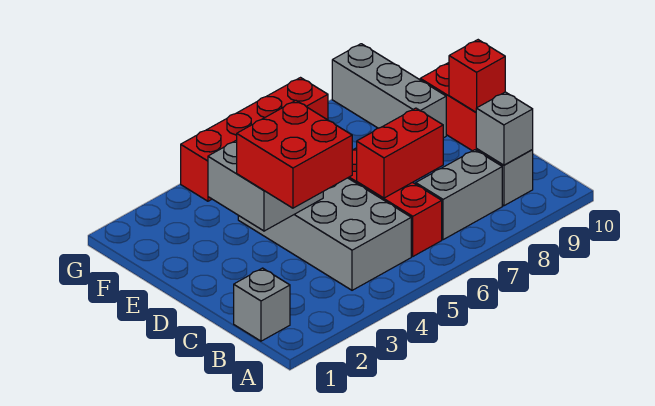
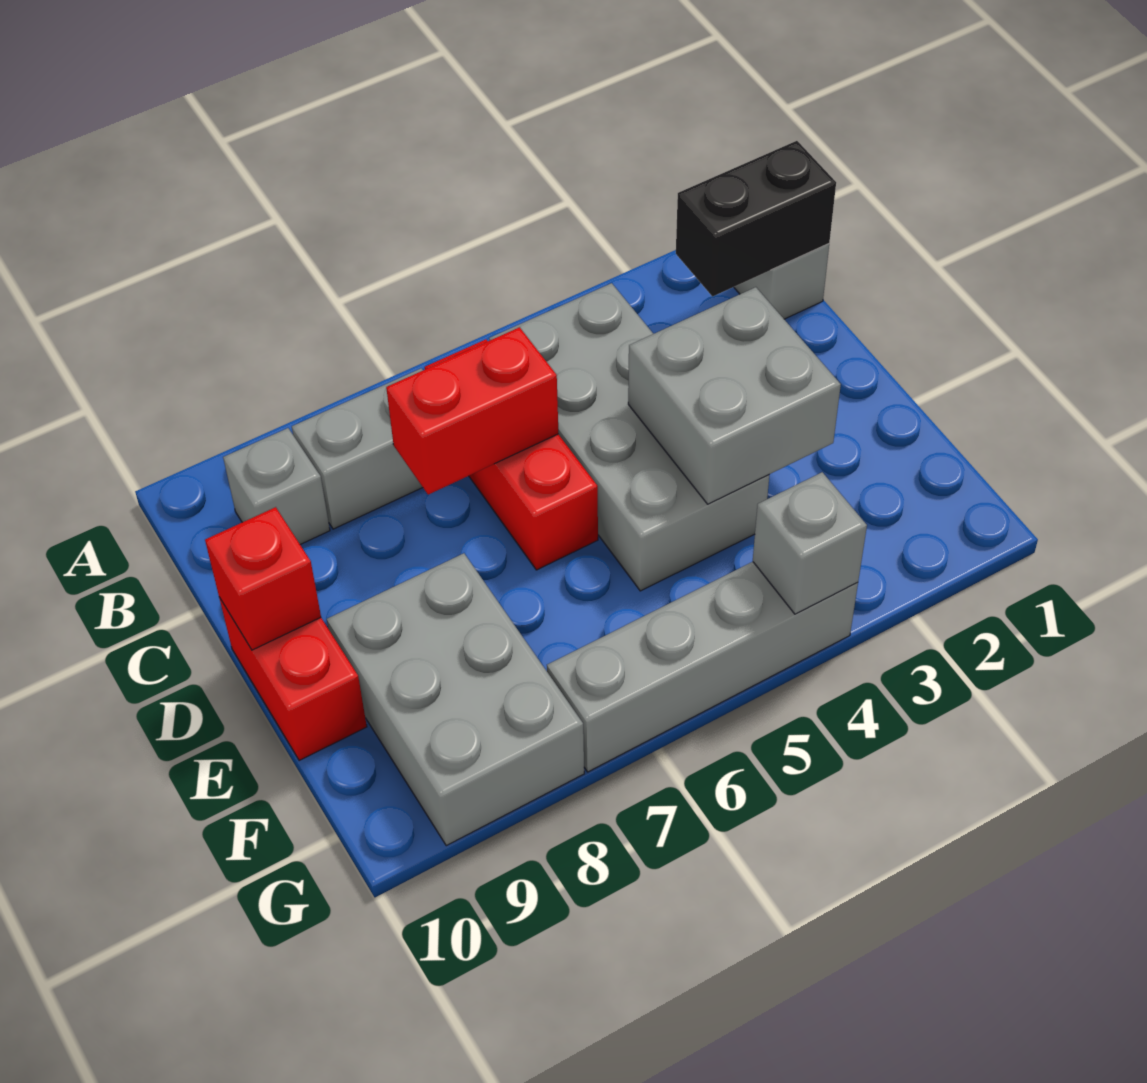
none -> black brick B1:B2 level 2
grey brick B9 level 2 -> grey brick G4 level 2
red brick C3:D4 level 3 -> none
grey brick E9:G9 level 1 -> grey brick E8:G9 level 1
red brick G4:G7 level 1 -> grey brick G4:G7 level 1

